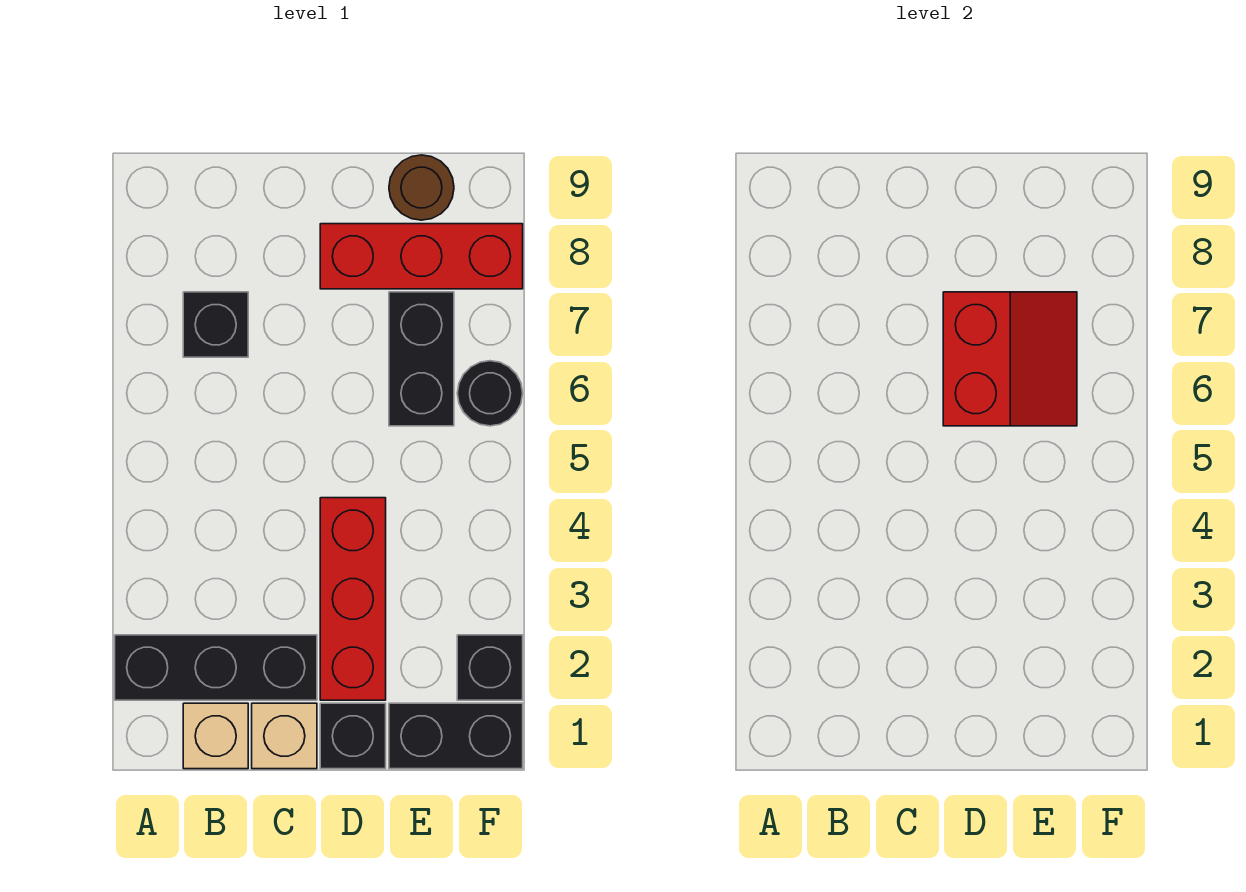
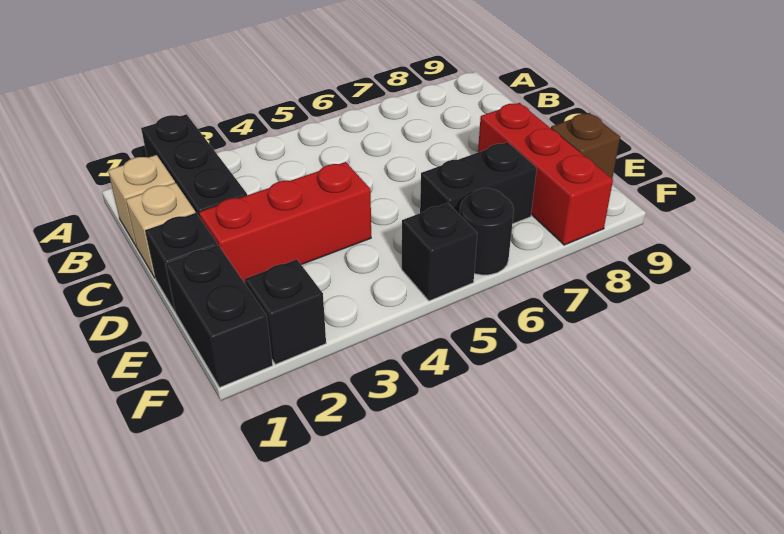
black brick B7 level 1 -> black brick F5 level 1
red slope D6:E7 level 2 top D -> none
brown round brick E9 level 1 -> brown brick E9 level 1

